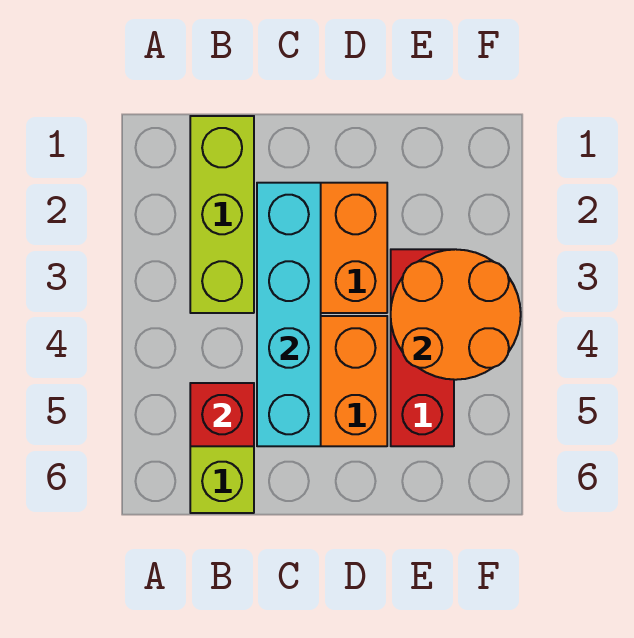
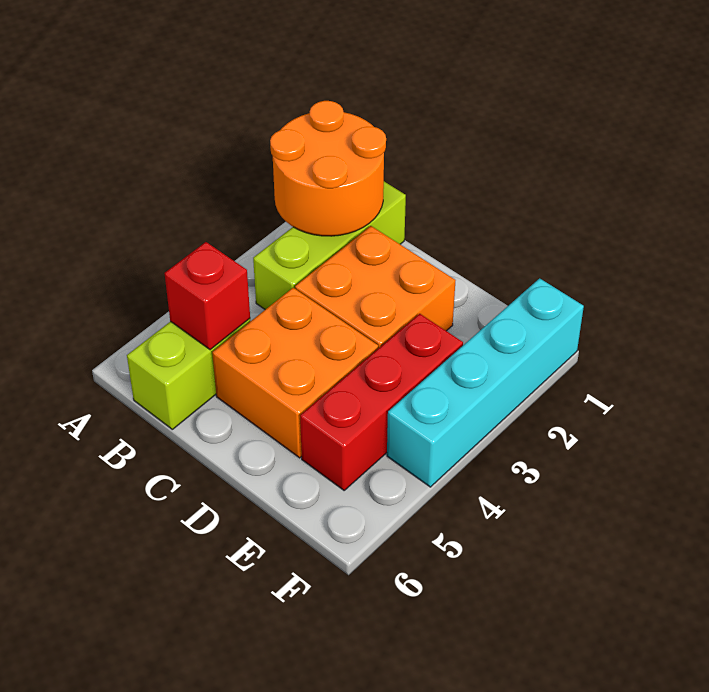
cyan brick C2:C5 level 2 -> cyan brick F1:F4 level 1
orange round brick E3:F4 level 2 -> orange round brick A1:B2 level 2

